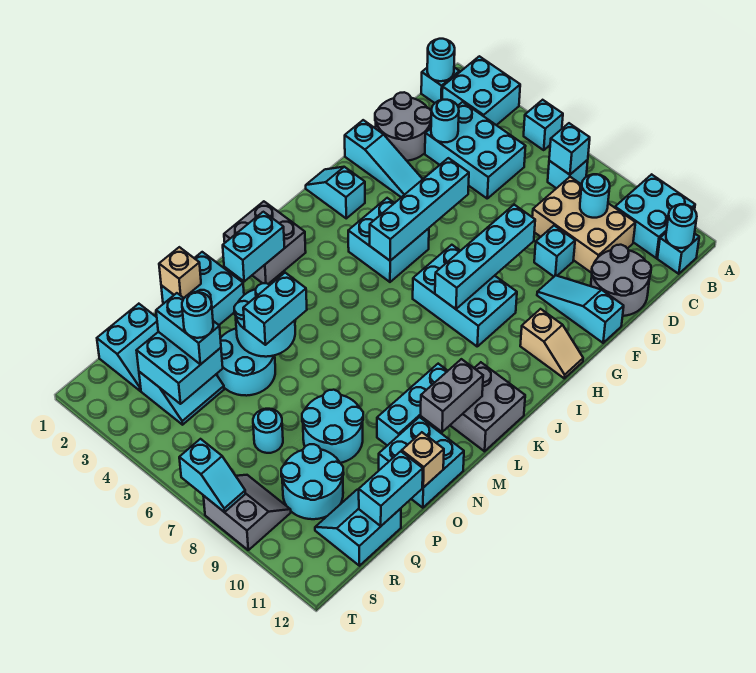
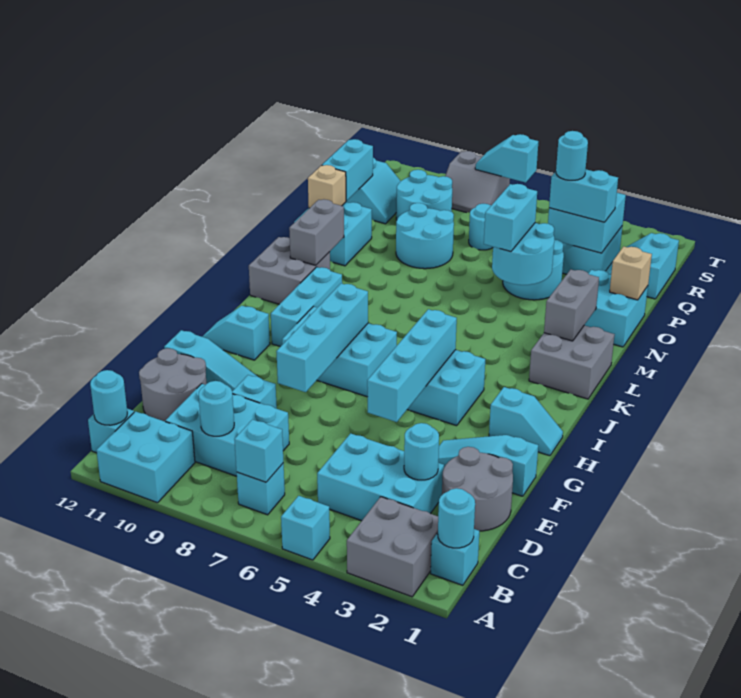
cyan brick A2:B3 level 1 -> grey brick A2:B3 level 1
tan brick C8:D10 level 1 -> cyan brick C8:D10 level 1
tan slope H11:H12 level 1 top 11 -> cyan slope H11:H12 level 1 top 11
cyan brick L2:M2 level 2 -> grey brick L2:M2 level 2
cyan brick L10:N10 level 1 -> cyan brick I10:K10 level 1

